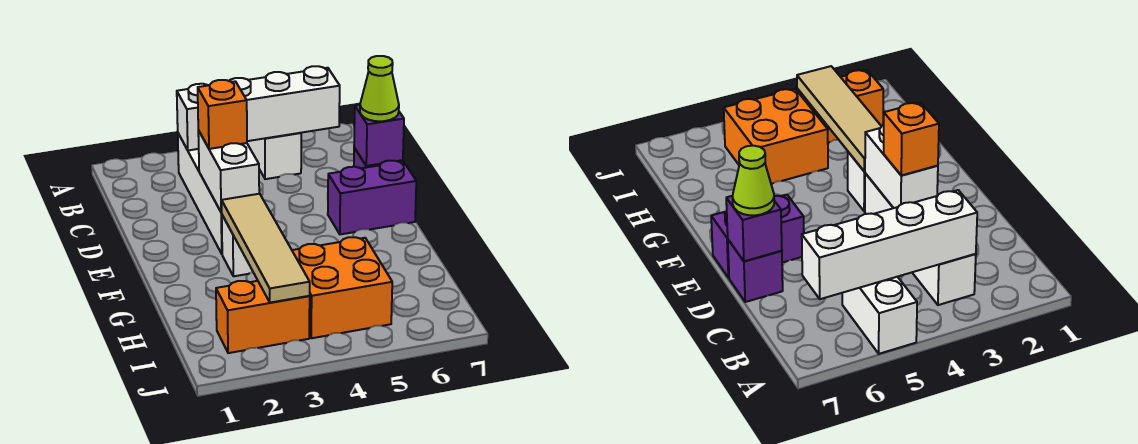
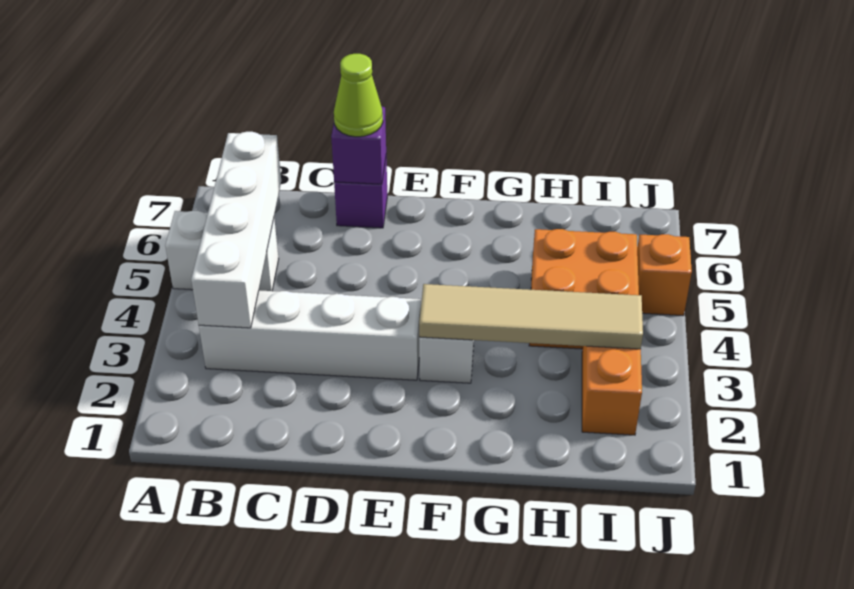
white brick D3:E3 level 2 -> none
orange brick D3 level 3 -> orange brick J5 level 1
purple brick E6:E7 level 1 -> none

